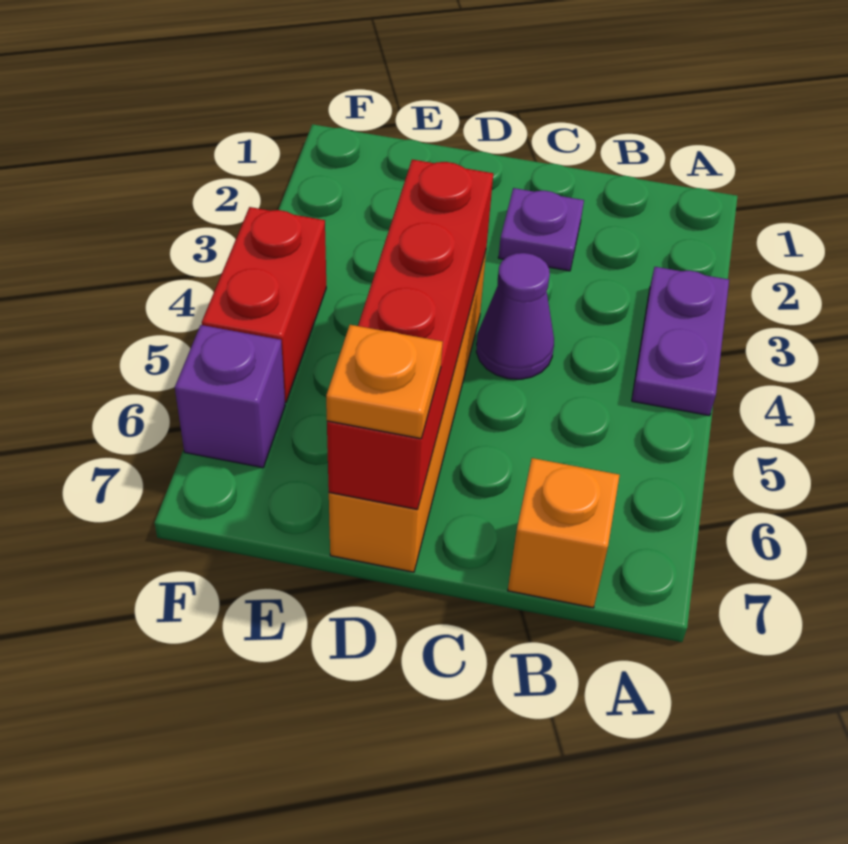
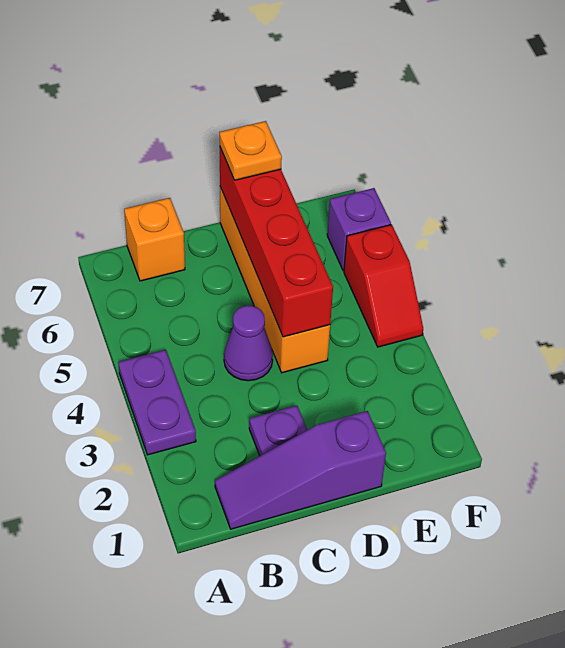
none -> purple slope B1:D1 level 1 top D
red brick F4:F5 level 1 -> red slope F4:F5 level 1 top 5

